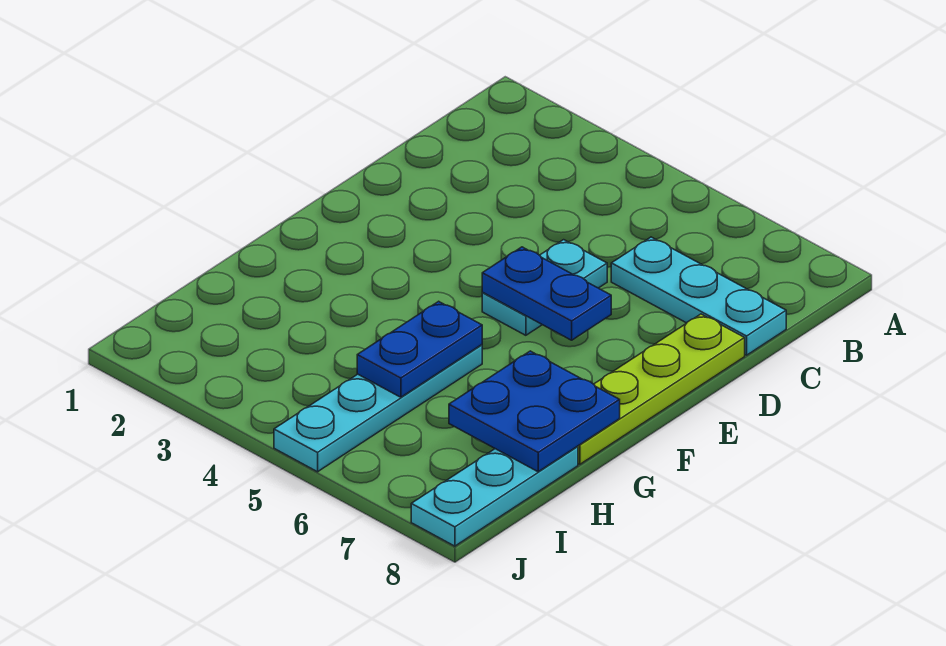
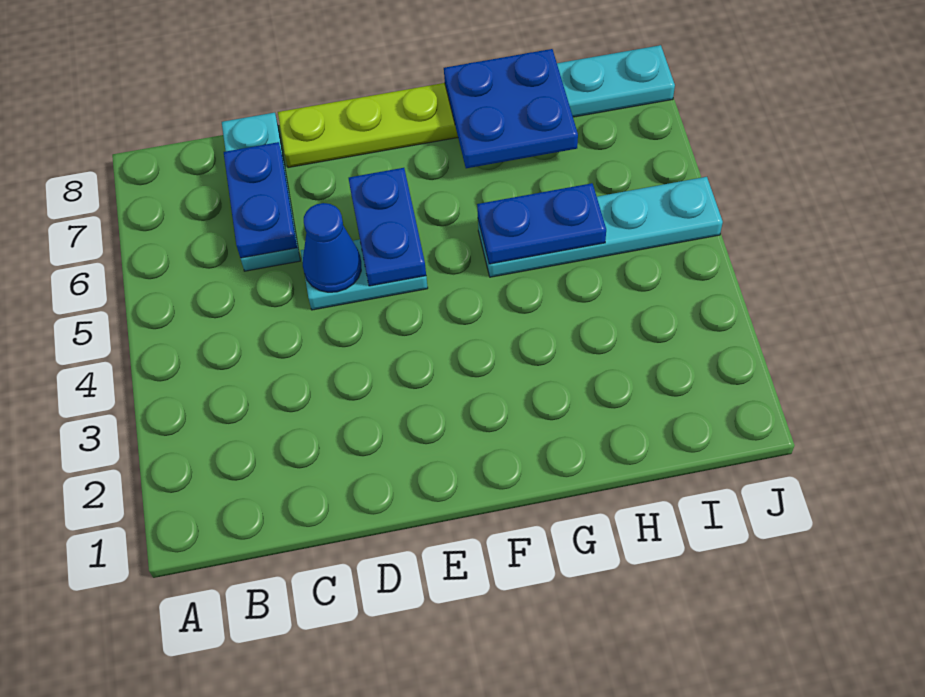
none -> blue plate C6:C7 level 2
none -> blue cone D5 level 2

